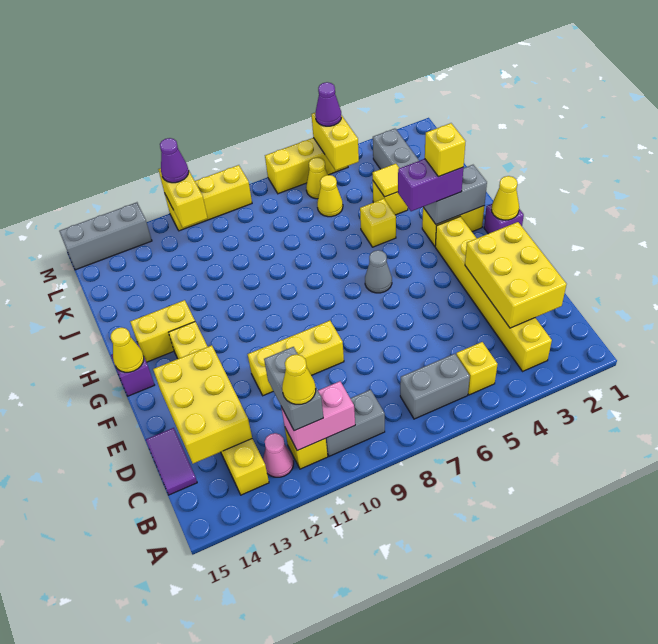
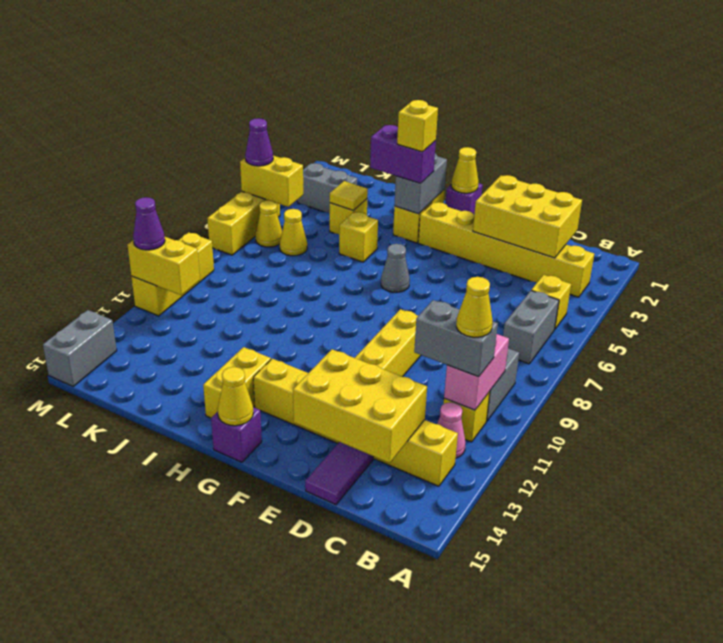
purple tile C15:D15 level 1 -> purple tile D14:D15 level 1
purple brick H3:H4 level 3 -> purple brick H3:I3 level 3
grey brick M13:M15 level 1 -> grey brick M14:M15 level 1

